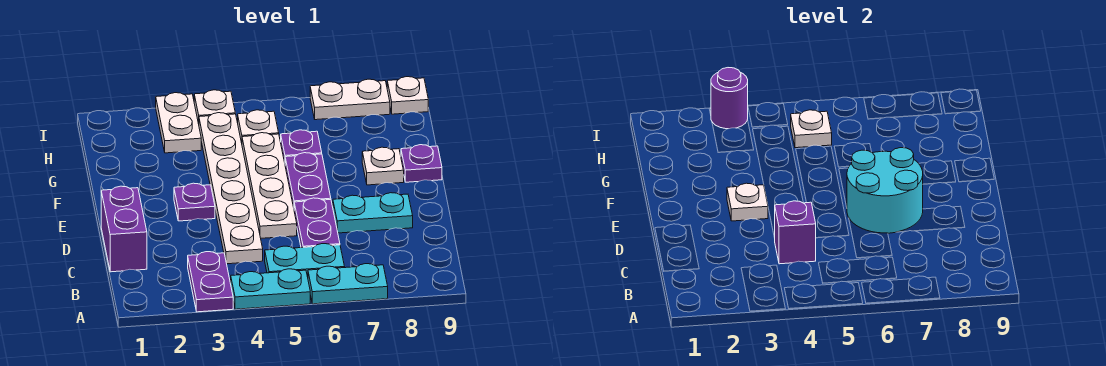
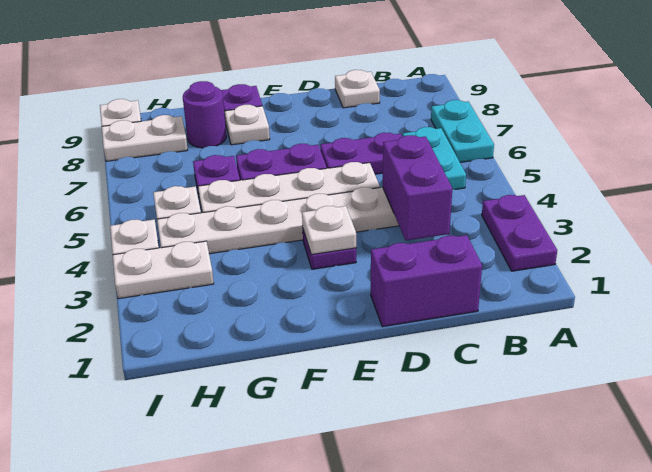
purple plate A3:B3 level 1 -> purple plate A2:A3 level 1
cyan plate A4:A5 level 1 -> none
purple brick C4 level 2 -> purple brick C3:C4 level 2
cyan round brick D6:E7 level 2 -> none
cyan plate D7:D8 level 1 -> none
white plate H5 level 2 -> white plate C9 level 1
purple round brick I3 level 2 -> purple round brick G8 level 1
white plate I7:I8 level 1 -> white plate H8:I8 level 1

